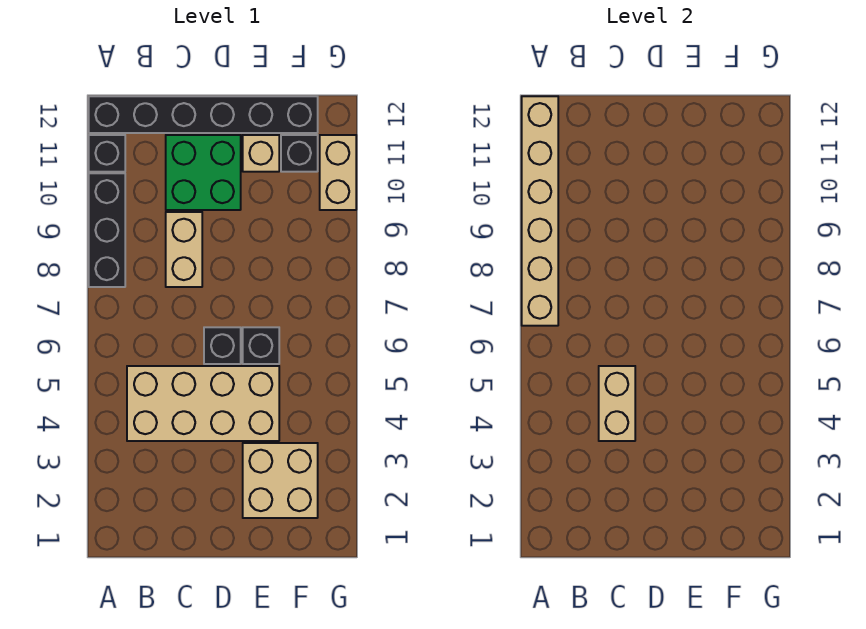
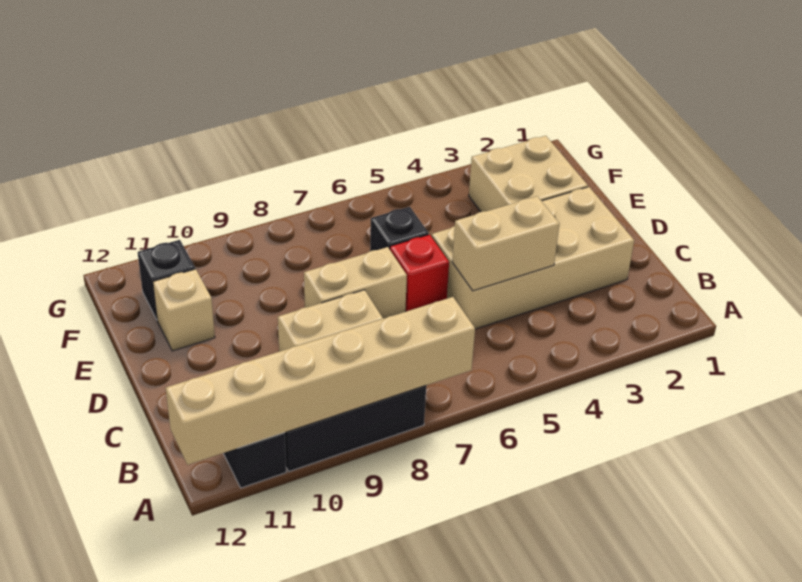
black brick A12:F12 level 1 -> none
tan brick B4:E5 level 1 -> tan brick C2:D5 level 1
green brick C10:D11 level 1 -> none
black brick D6 level 1 -> red brick D6 level 1
tan brick G10:G11 level 1 -> tan brick D7:D8 level 1

